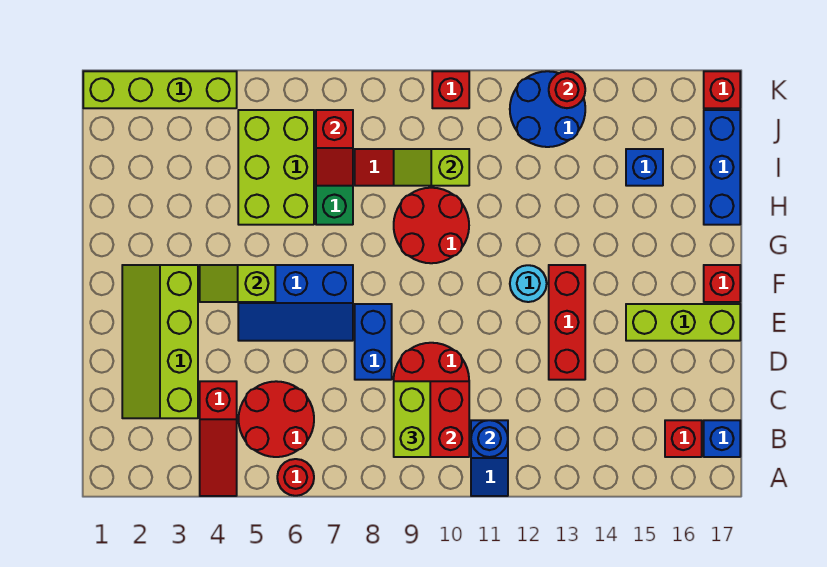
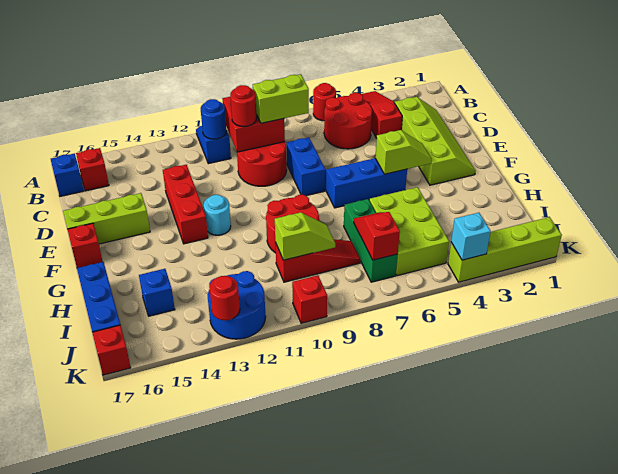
lime brick B9:C9 level 3 -> lime brick C8:C9 level 3
none -> red round brick C10 level 3
none -> cyan brick K4 level 2

